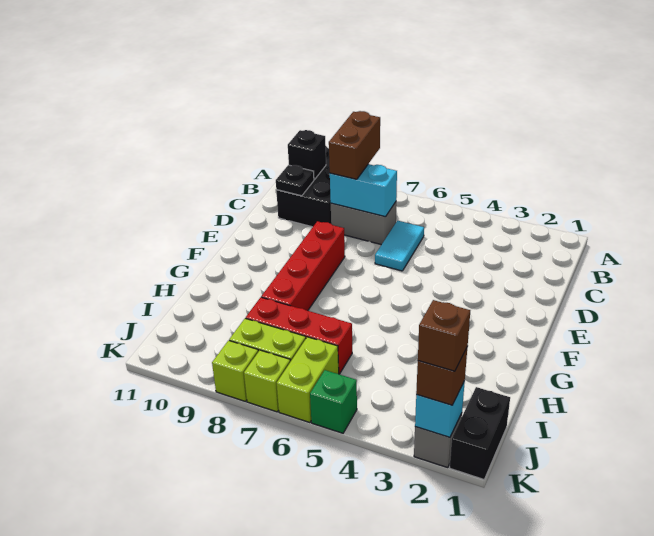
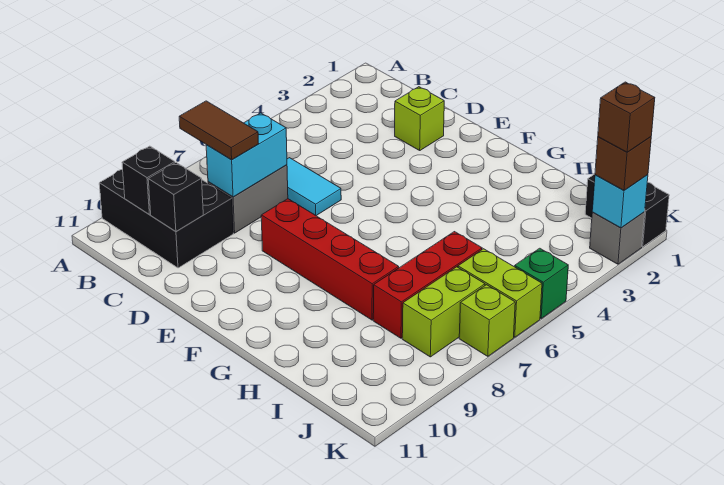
brown brick B8:C8 level 3 -> brown tile B8:C8 level 3
black plate C10 level 2 -> black brick C10 level 2
lime brick K8 level 1 -> lime brick D2 level 1

